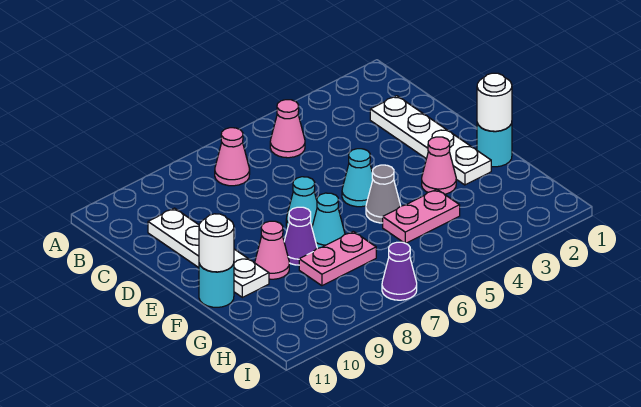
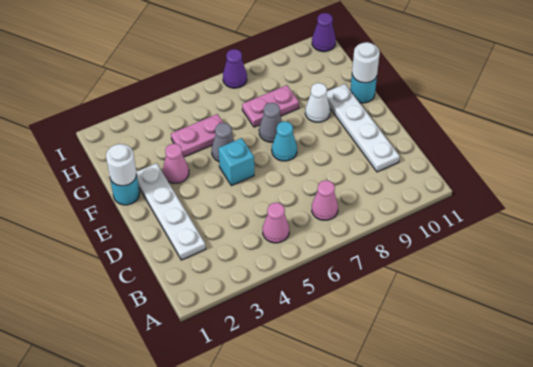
cyan cone E5 level 1 -> cyan brick E5 level 1
cyan cone F7 level 1 -> grey cone F7 level 1
purple cone F8 level 1 -> purple cone I11 level 1
pink cone F9 level 1 -> white cone F9 level 1

